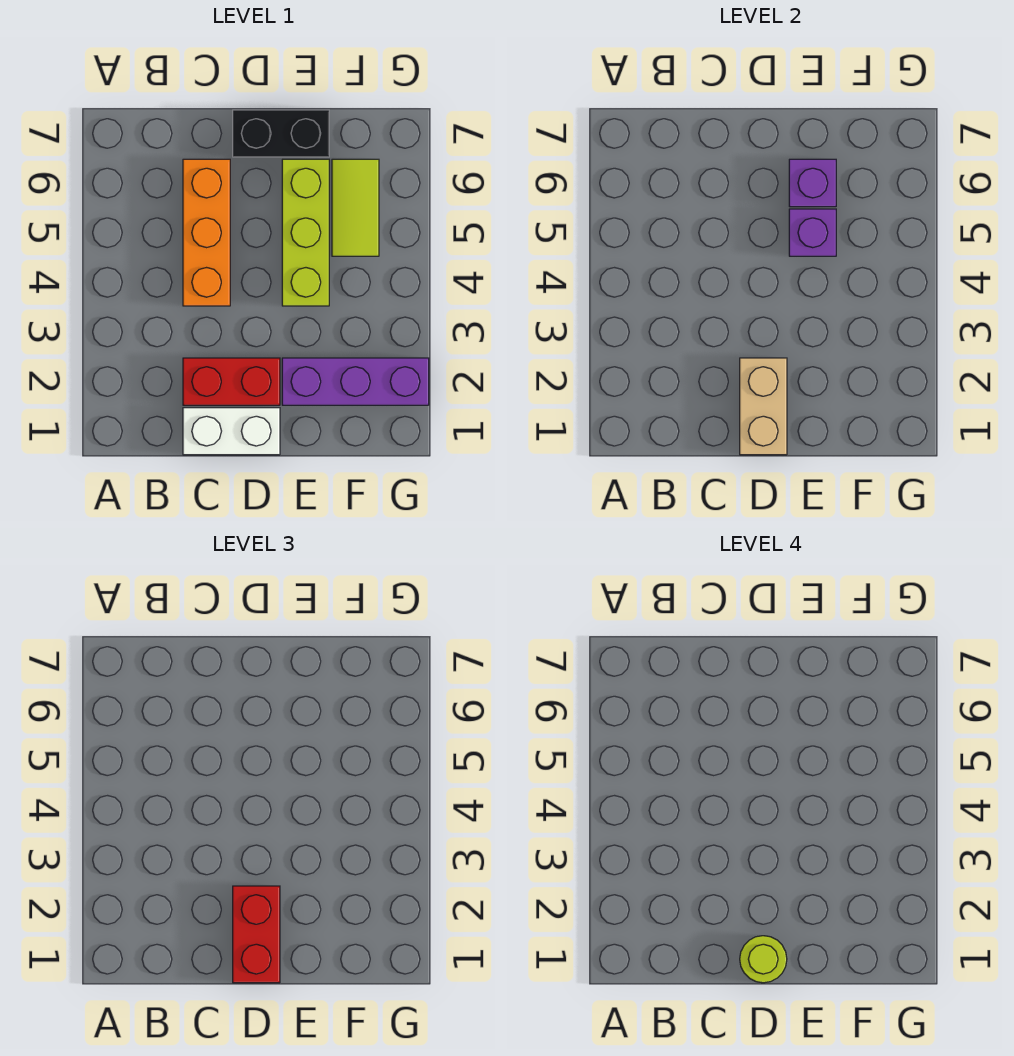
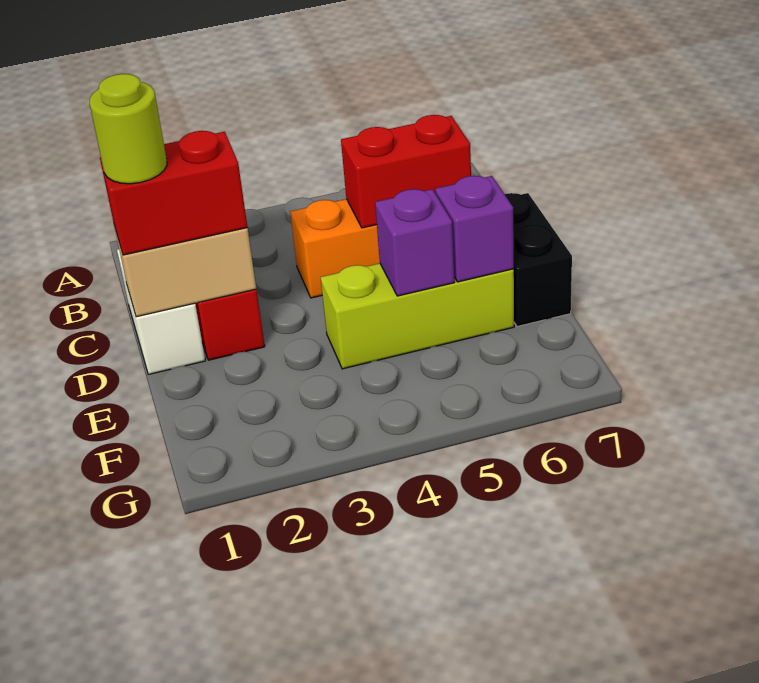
none -> red brick C5:C6 level 2
purple brick E2:G2 level 1 -> none
lime tile F5:F6 level 1 -> none

